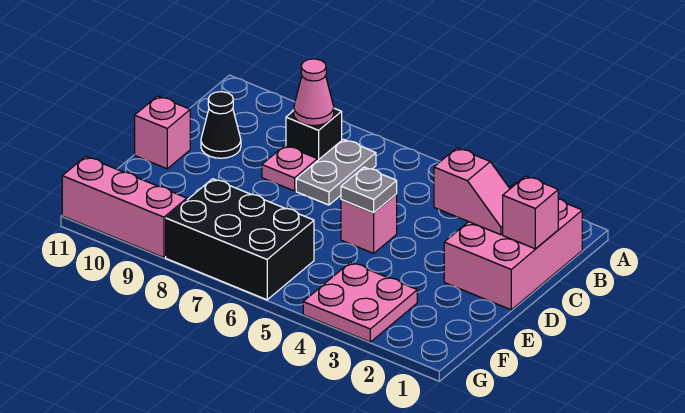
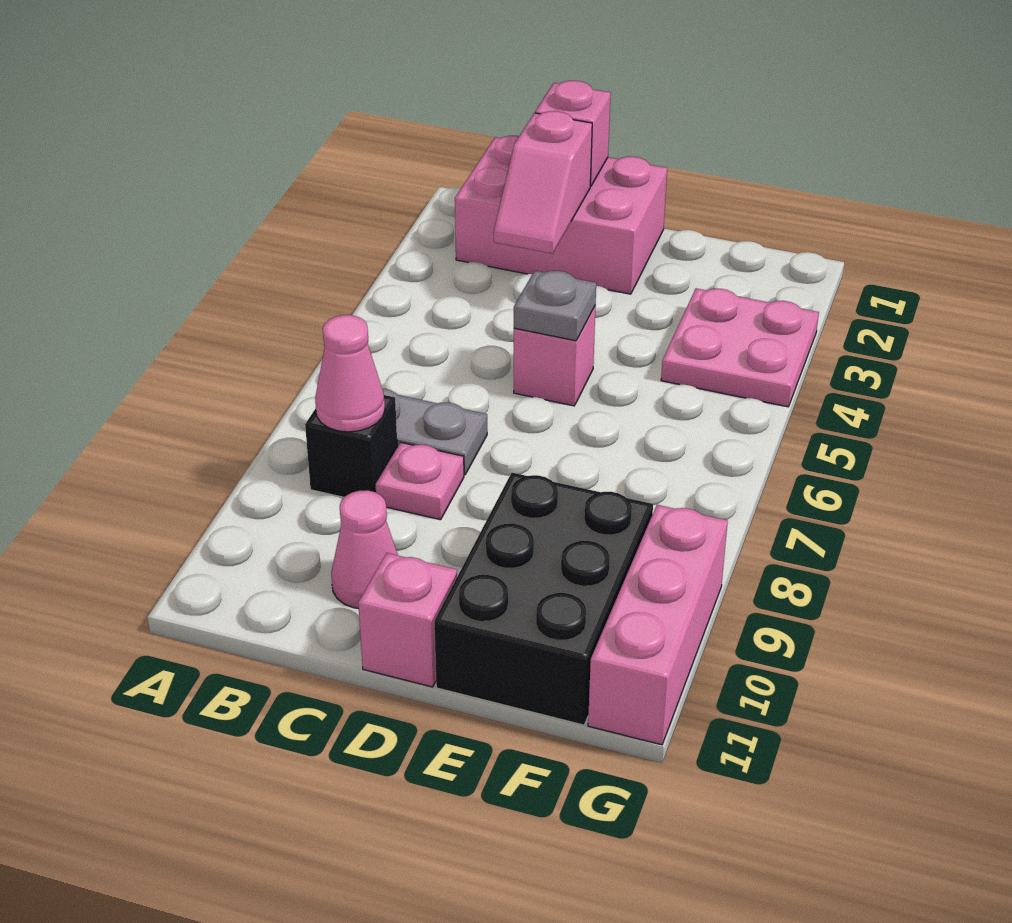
pink slope C2:C3 level 2 top 3 -> pink slope C2:C3 level 2 top 2
black cone C10 level 1 -> pink cone C10 level 1
black brick F6:G8 level 1 -> black brick E9:F11 level 1

